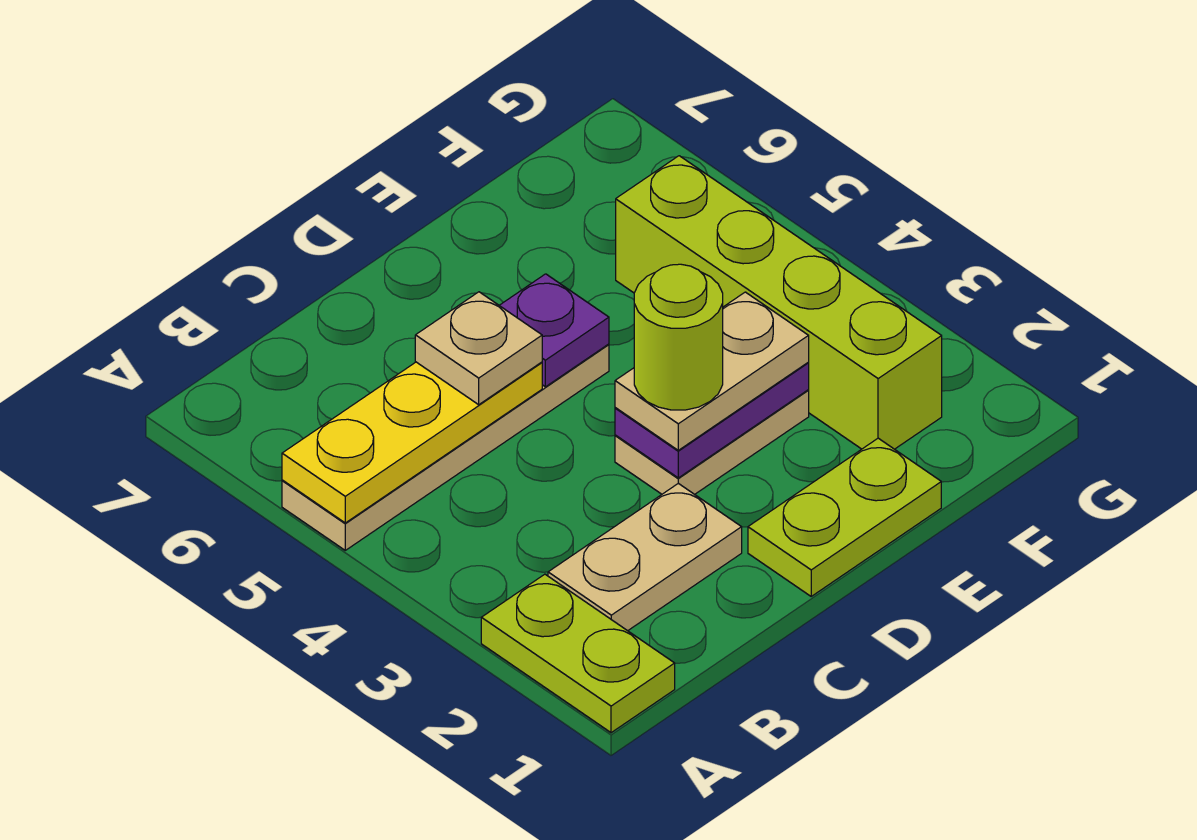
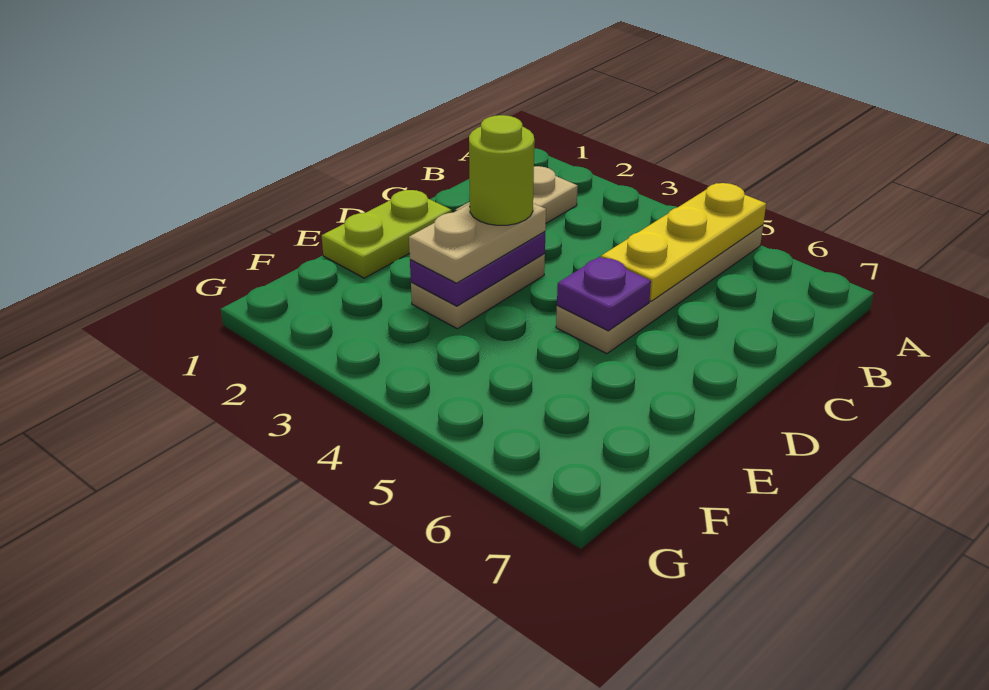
lime plate A1:A2 level 1 -> none
tan plate C5 level 3 -> none
lime brick F2:F5 level 1 -> none

